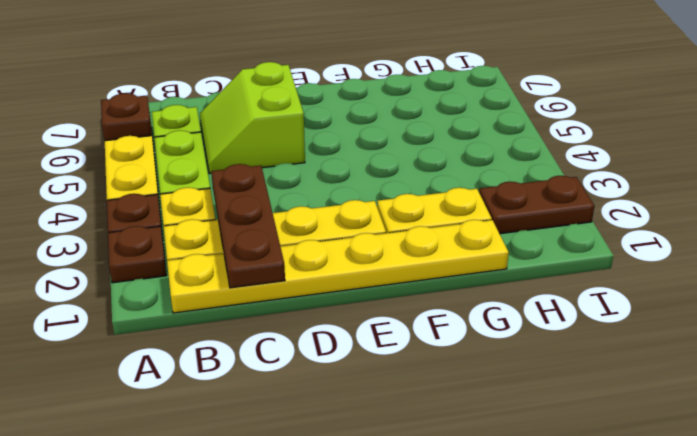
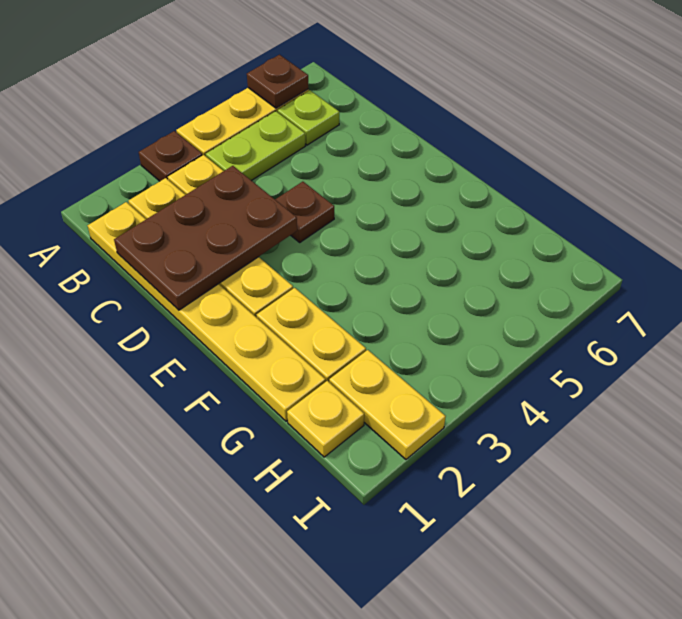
brown plate A2 level 1 -> brown plate D4 level 1
brown plate C1:C3 level 2 -> brown plate C1:D3 level 2
lime slope C5:D6 level 1 top D -> none
none -> yellow plate H1 level 1
brown plate H2:I2 level 1 -> yellow plate H2:I2 level 1

